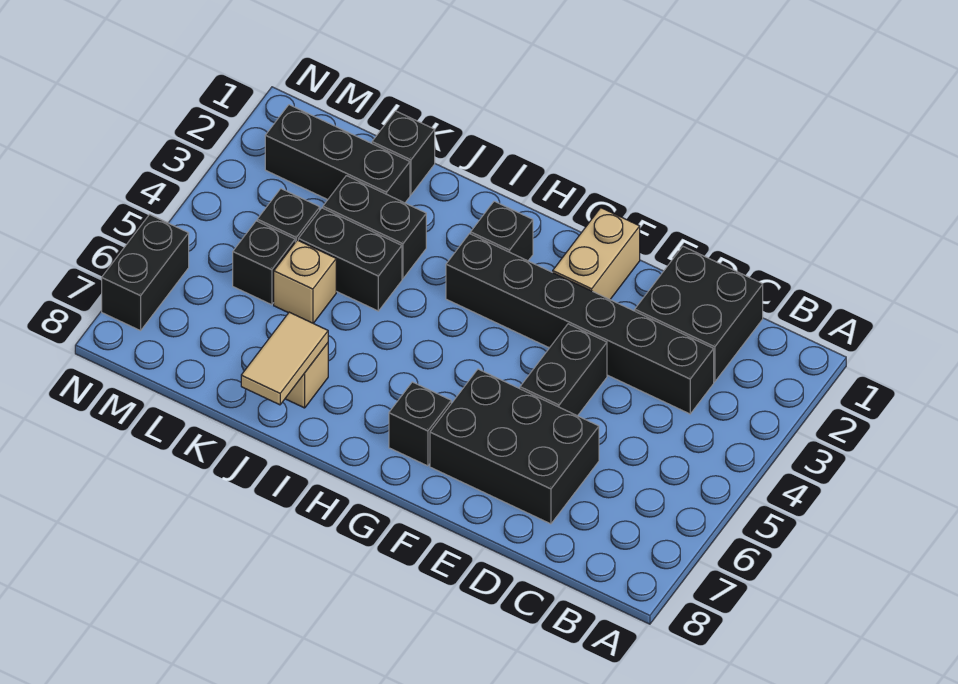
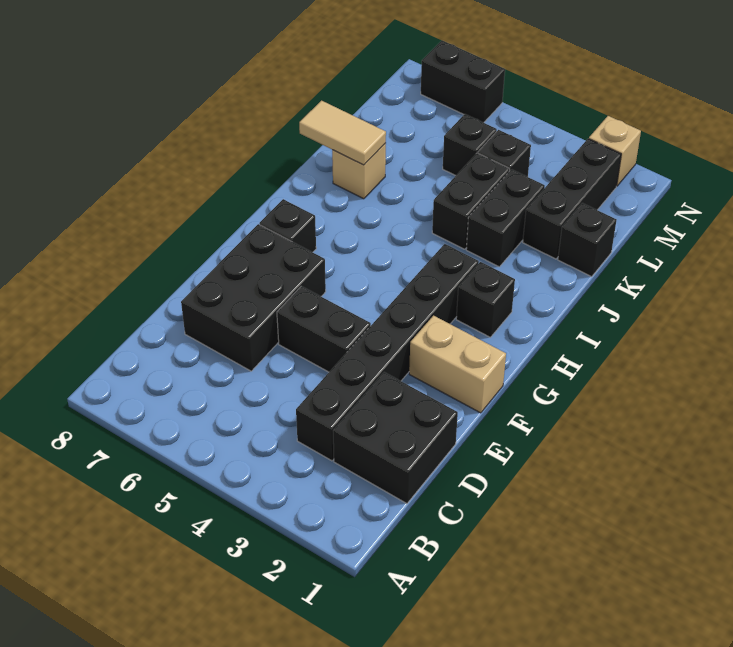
tan brick K5 level 1 -> tan brick N2 level 1

